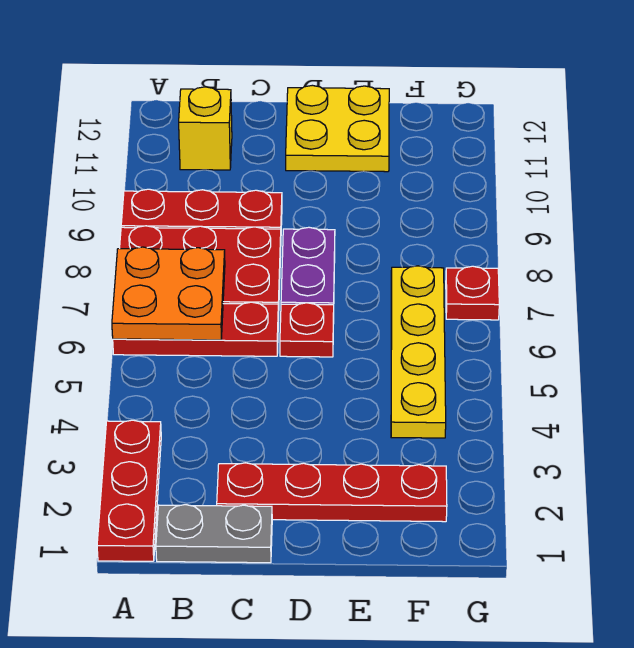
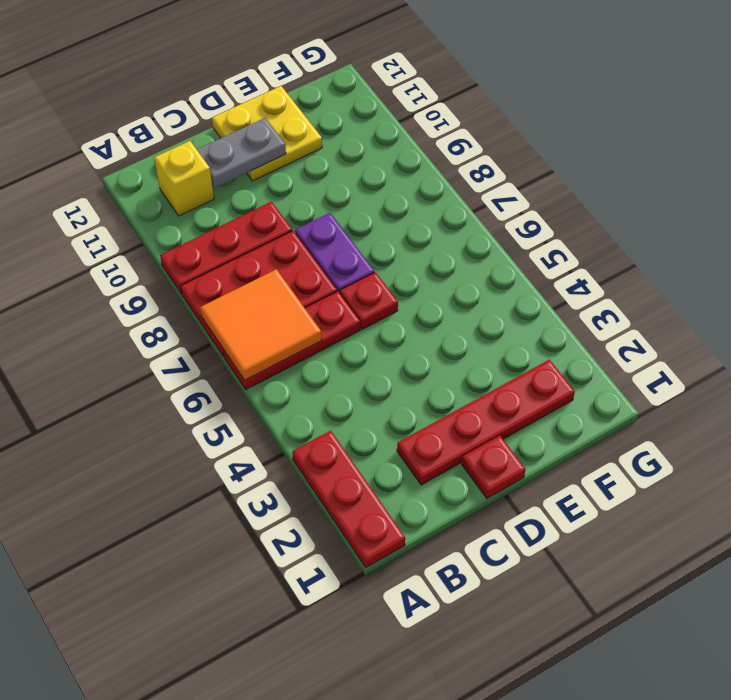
orange plate A6:B7 level 2 -> orange tile A6:B7 level 2
grey plate B1:C1 level 1 -> grey plate C11:D11 level 2
yellow plate F4:F7 level 1 -> none
red plate G7 level 1 -> red plate D1 level 1

